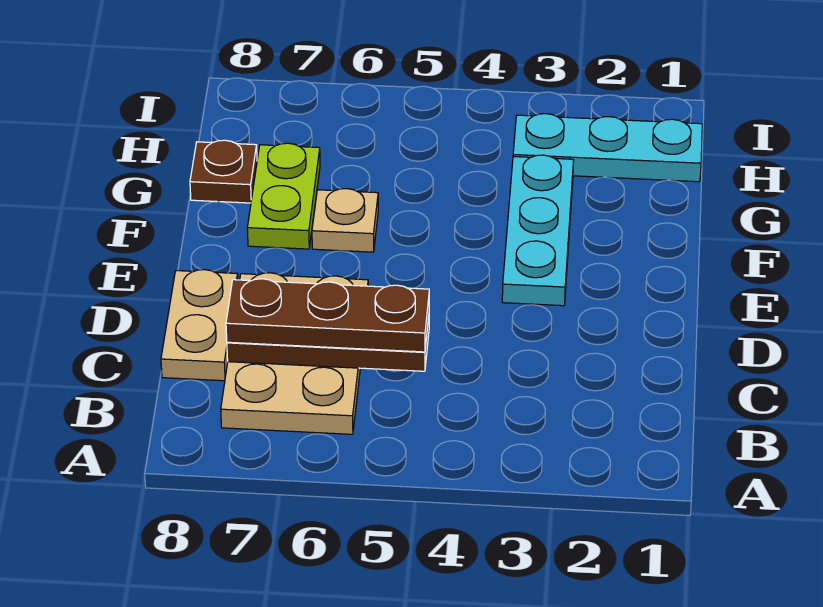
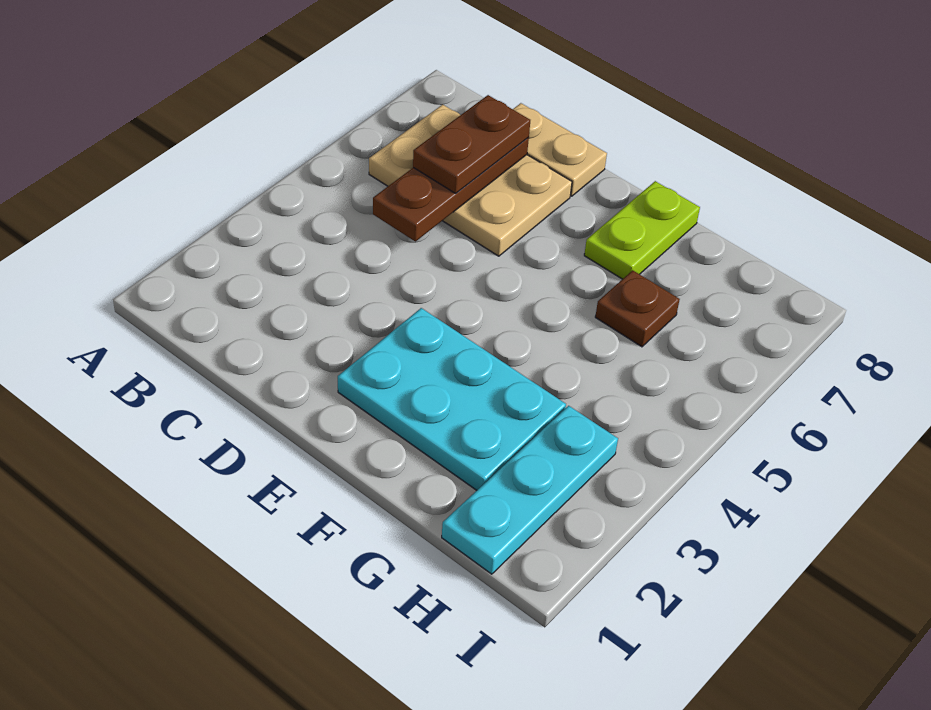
brown plate C5:C7 level 3 -> brown plate C6:C7 level 3
cyan plate E3:G3 level 1 -> cyan plate E2:G3 level 1
tan plate F6 level 1 -> none
lime plate F7:G7 level 1 -> lime plate F7:F8 level 1
brown plate G8 level 1 -> brown plate G6 level 1

